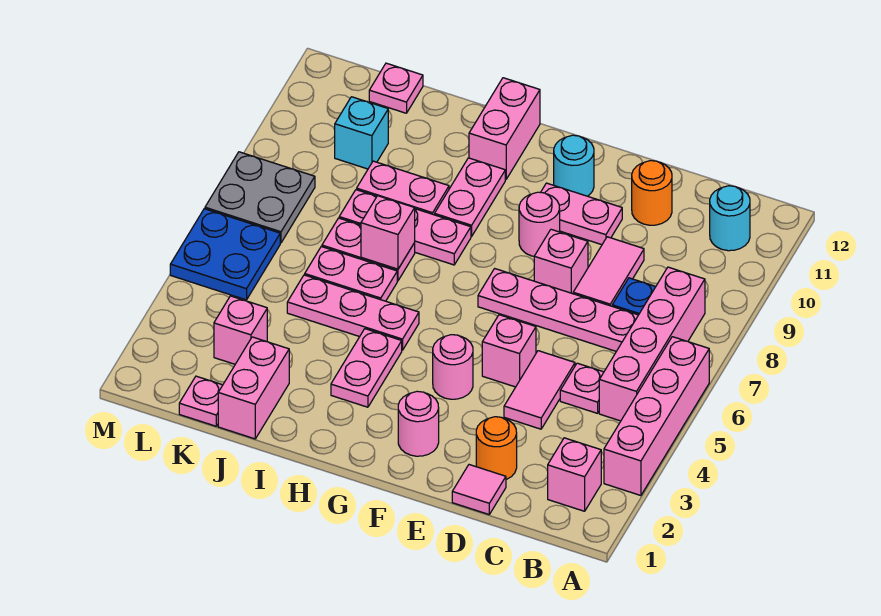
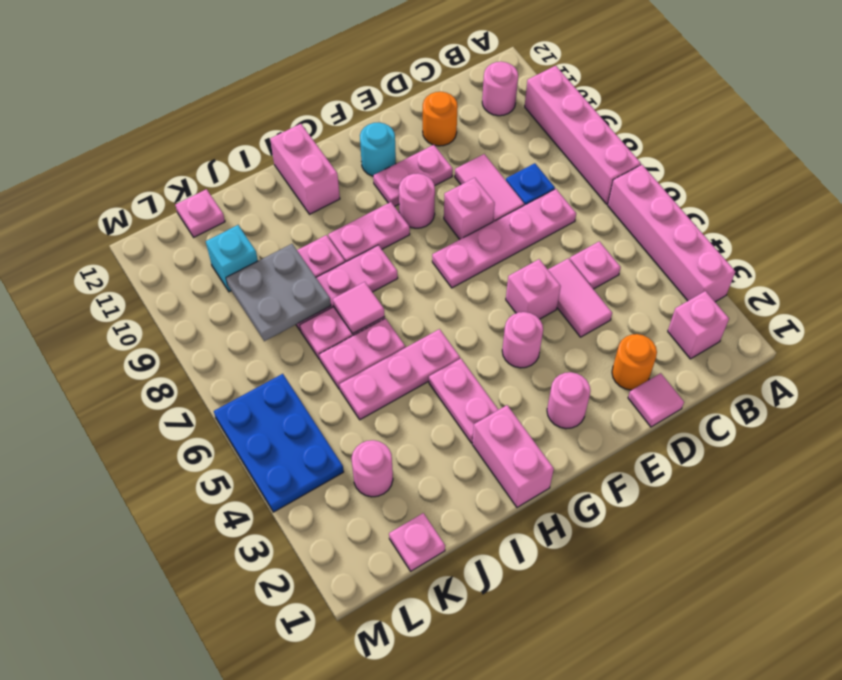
pink brick B5:B8 level 1 -> pink brick A7:A10 level 1
cyan round brick B11 level 1 -> pink round brick B11 level 1
pink plate H9:H10 level 1 -> pink plate G9:H9 level 1
pink brick I7 level 2 -> pink tile I7 level 2
pink brick J1:J2 level 1 -> pink brick H1:H2 level 1
pink brick K3 level 1 -> pink round brick K3 level 1
blue plate L5:M6 level 1 -> blue plate L4:M6 level 1
grey plate L7:M8 level 1 -> grey plate J8:K9 level 2

